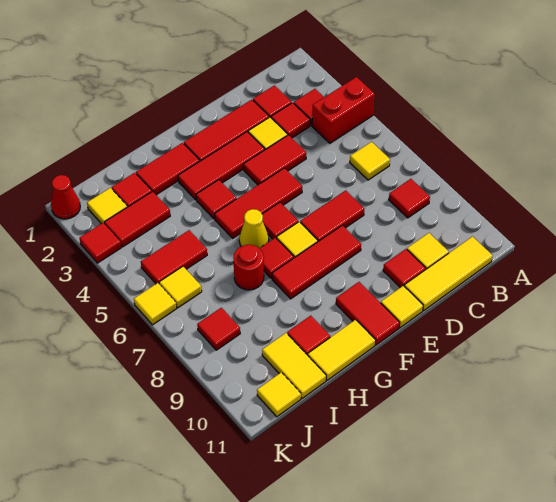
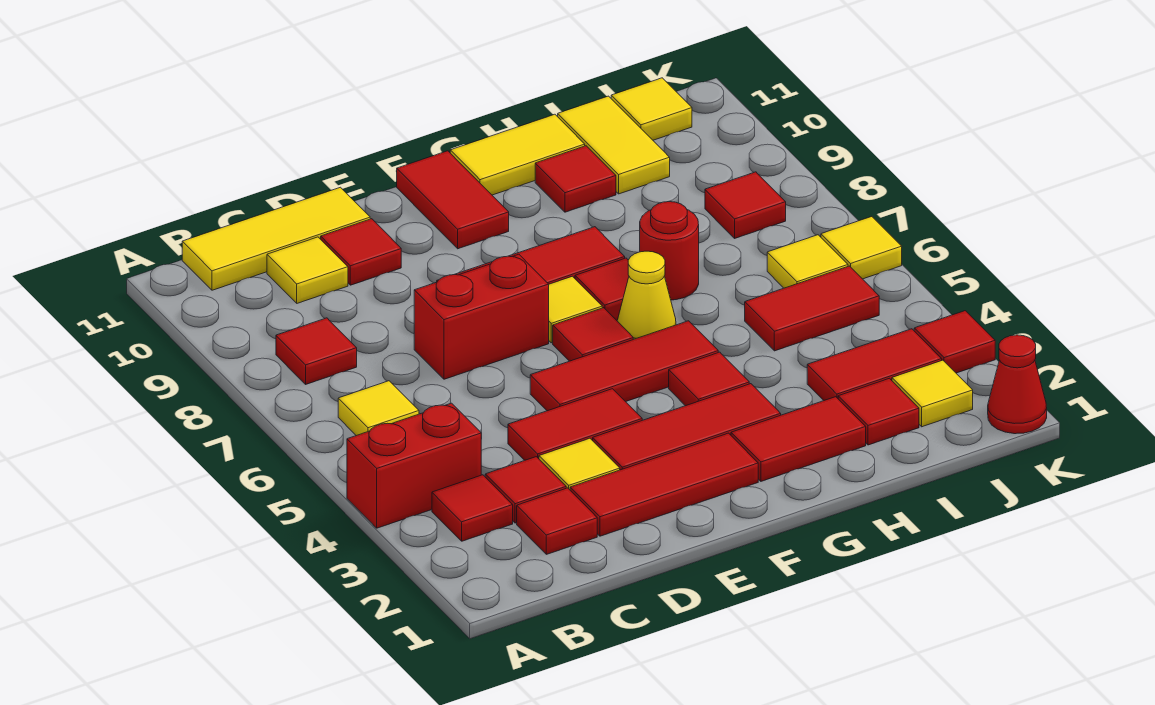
red tile D7:E7 level 1 -> red brick D7:E7 level 1
yellow tile E11 level 1 -> none

